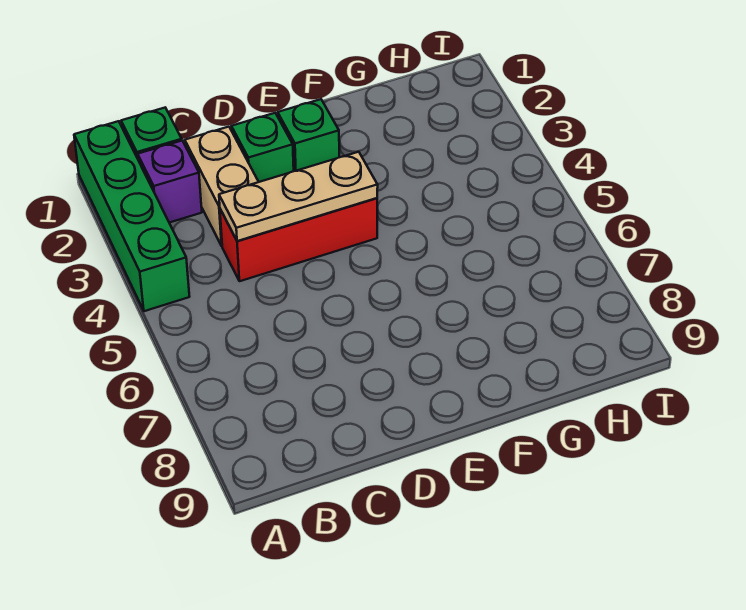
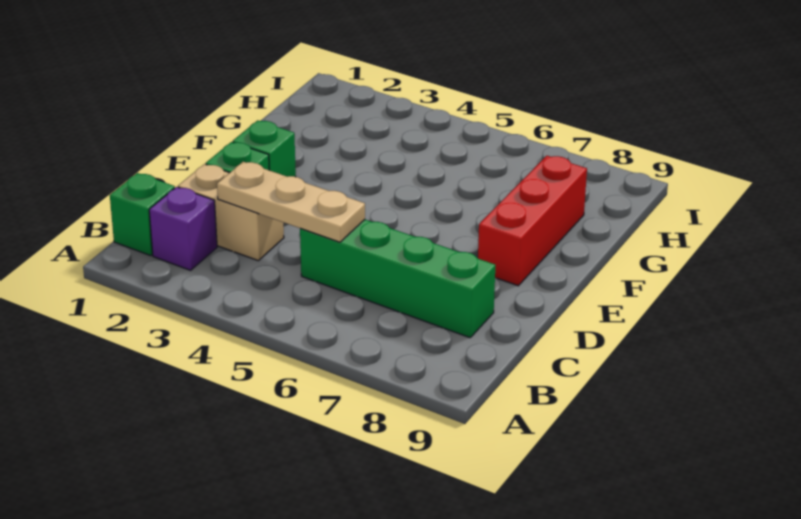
green brick A1:A4 level 1 -> green brick C5:C8 level 1
red brick C4:E4 level 1 -> red brick E8:G8 level 1
tan plate C4:E4 level 2 -> tan plate C3:C5 level 2

